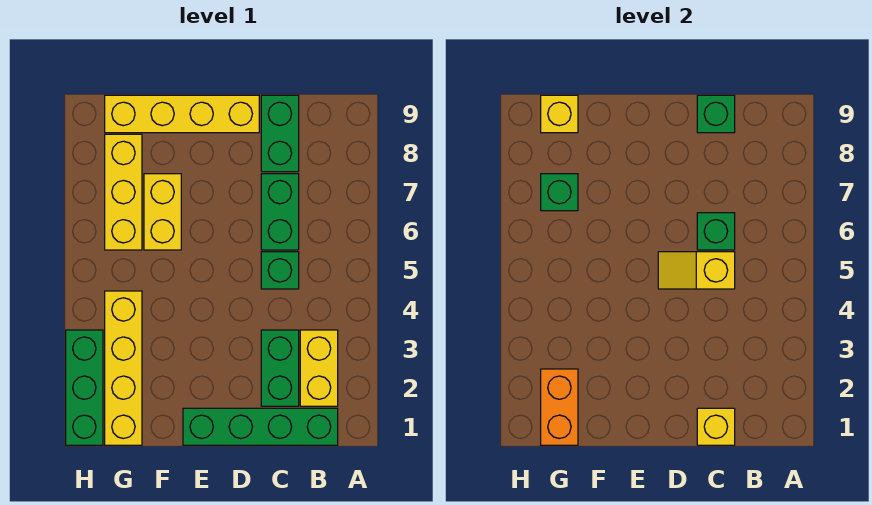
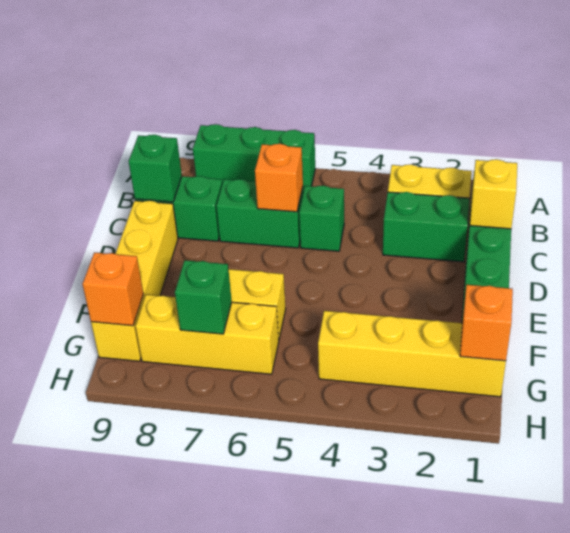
yellow slope C5:D5 level 2 top C -> none
green brick C6 level 2 -> orange brick C6 level 2
orange brick G1:G2 level 2 -> orange brick G1 level 2
yellow brick G9 level 2 -> orange brick G9 level 2
green brick H1:H3 level 1 -> green brick A6:A8 level 1

